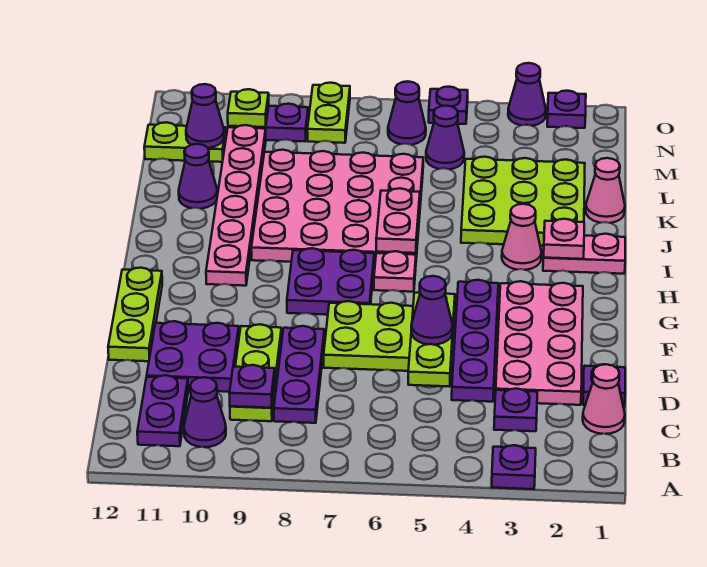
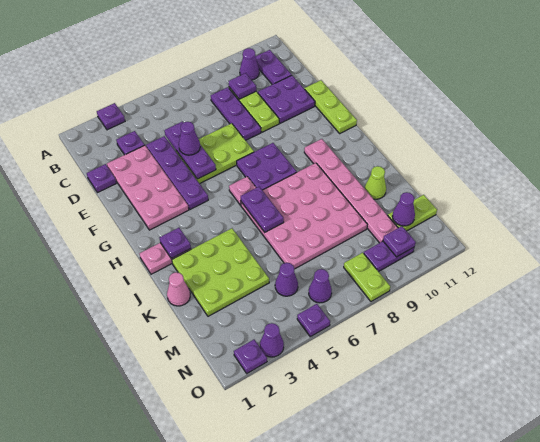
pink cone C1 level 1 -> none
lime plate D5:F5 level 2 -> purple plate D5:F5 level 2
pink plate I2 level 2 -> purple plate I2 level 2
pink cone I3 level 1 -> none
pink plate I6:J6 level 2 -> purple plate I6:J6 level 2
purple cone K11 level 1 -> lime cone K11 level 1
lime plate N10 level 2 -> purple plate N10 level 2

